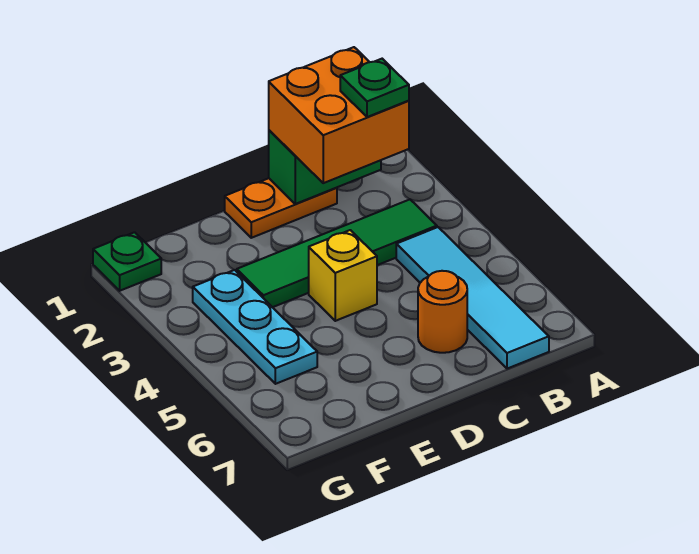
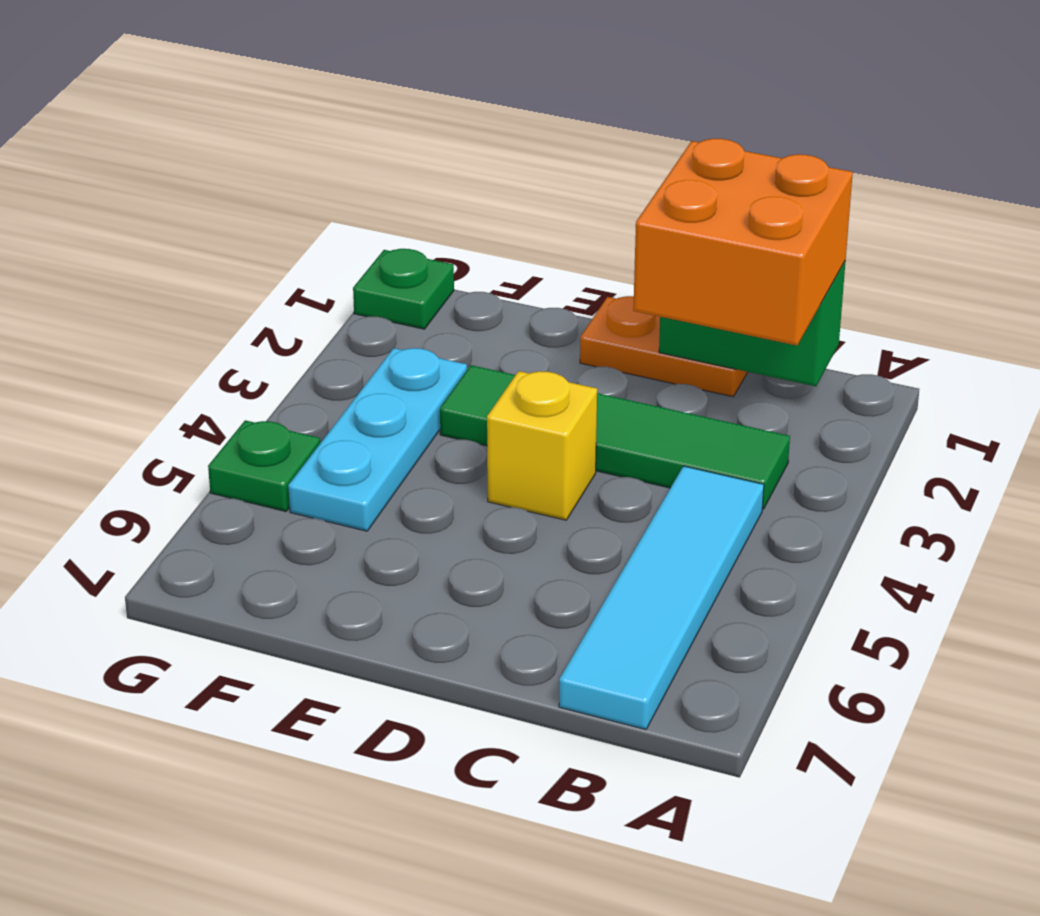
green plate B2 level 4 -> green plate G5 level 1
orange round brick C6 level 1 -> none

